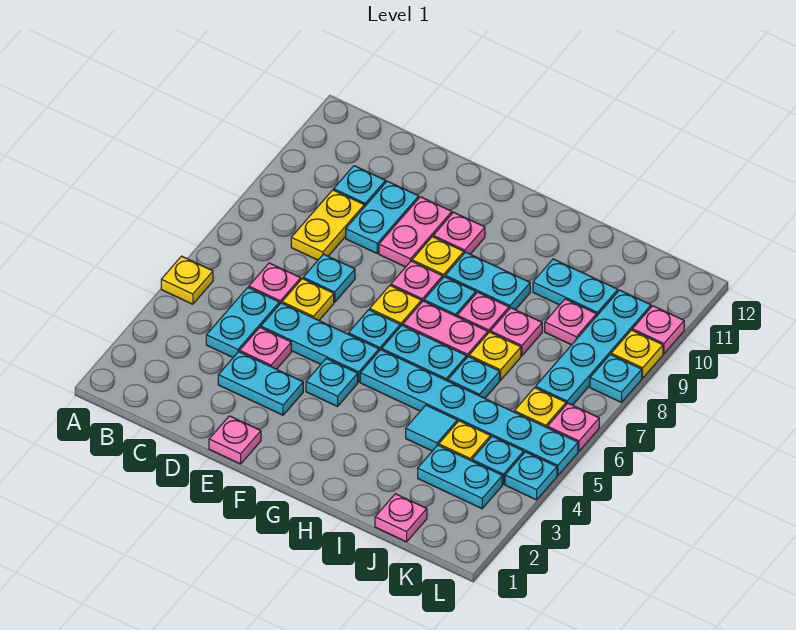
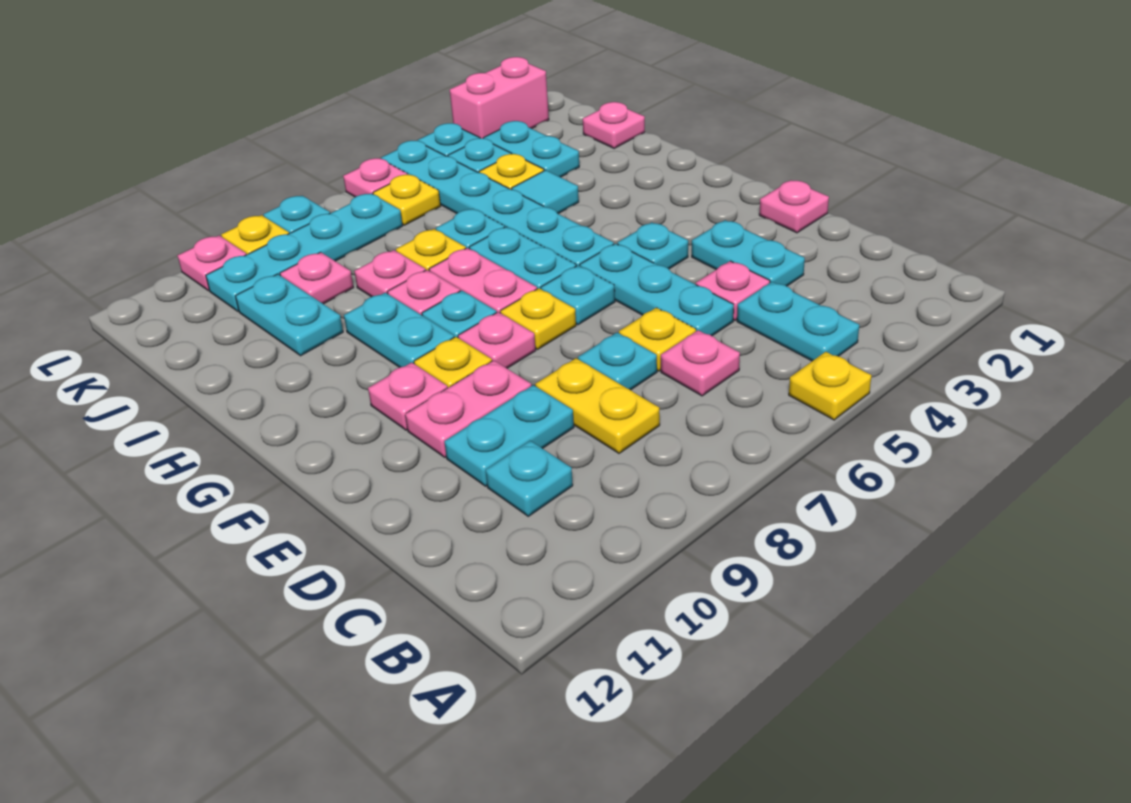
cyan plate C4:C5 level 1 -> cyan plate B4:C4 level 1
yellow plate C8:C9 level 1 -> yellow plate C8:D8 level 1
none -> pink brick L2:L3 level 1

